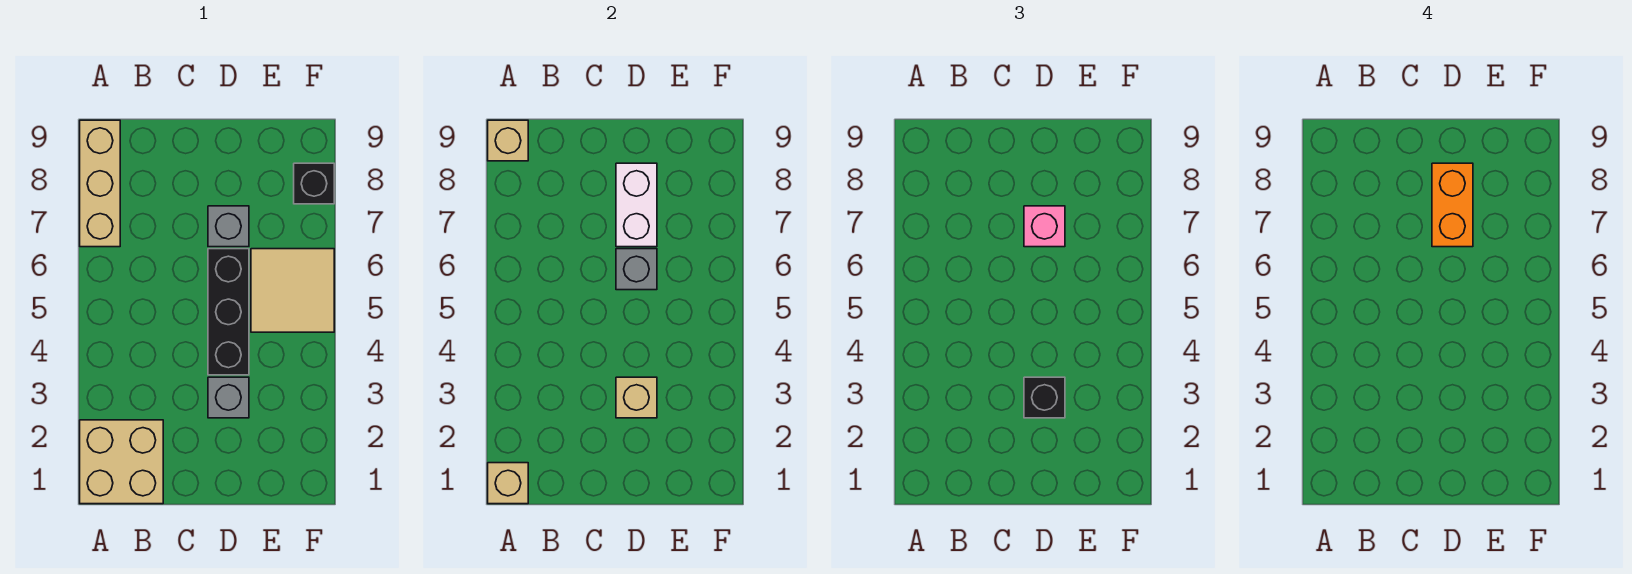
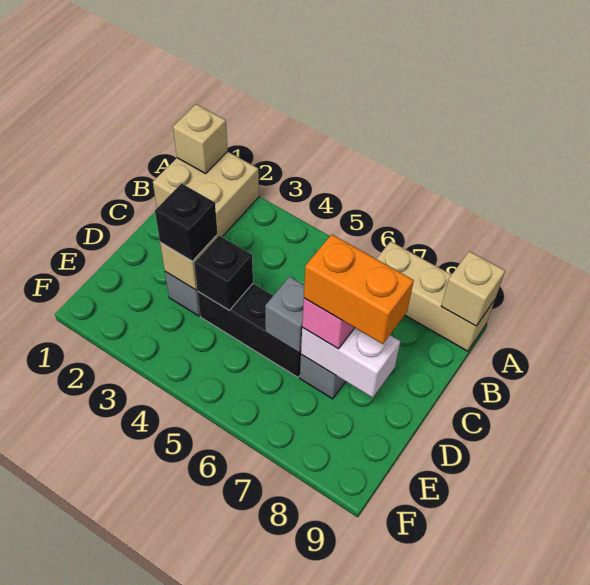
tan tile E5:F6 level 1 -> none
black brick F8 level 1 -> black brick D4 level 2

